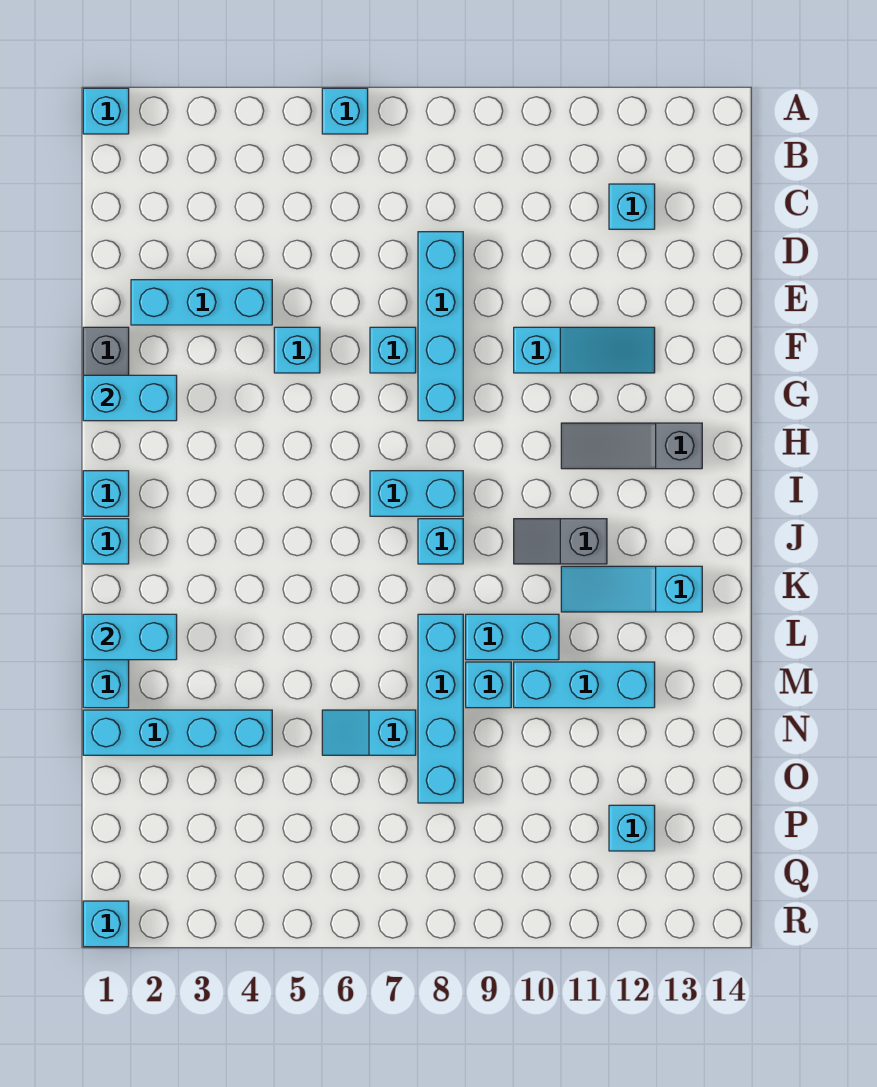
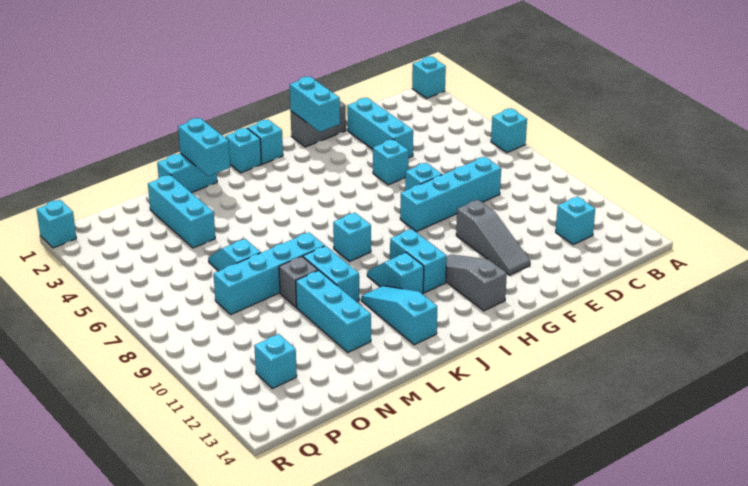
cyan slope F10:F12 level 1 top 10 -> grey slope F10:F12 level 1 top 10
cyan brick I7:I8 level 1 -> cyan brick I10:I11 level 1
grey slope J10:J11 level 1 top 11 -> cyan slope J10:J11 level 1 top 11
cyan brick M9 level 1 -> grey brick M9 level 1
cyan brick N1:N4 level 1 -> cyan brick N2:N4 level 1

